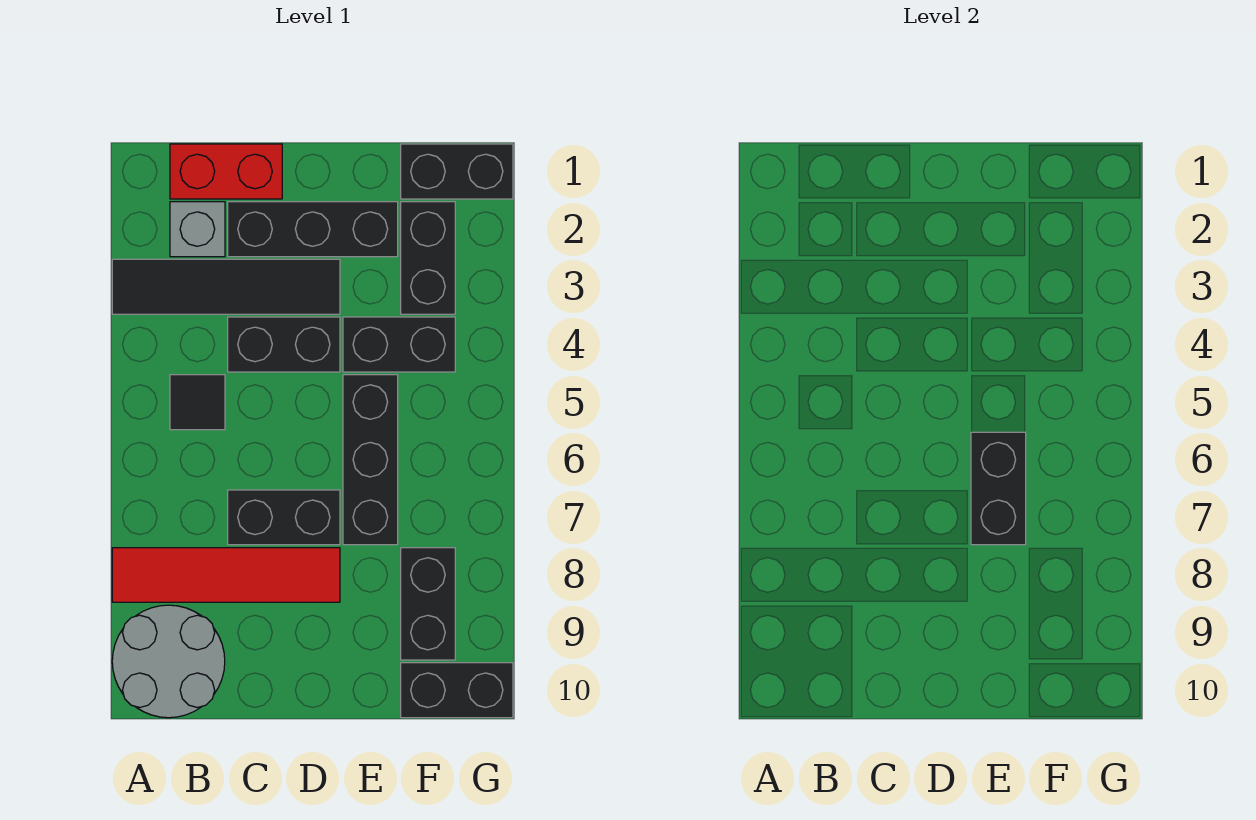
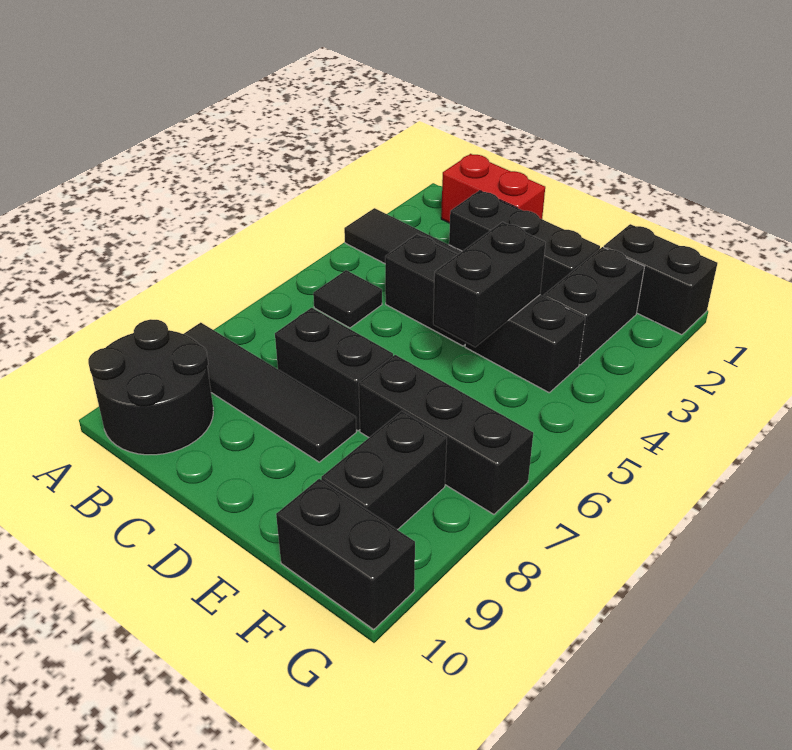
red tile A8:D8 level 1 -> black tile A8:D8 level 1
grey round brick A9:B10 level 1 -> black round brick A9:B10 level 1
grey brick B2 level 1 -> none
black brick E5:E7 level 1 -> black brick E7:G7 level 1
black brick E6:E7 level 2 -> black brick E4:E5 level 2

